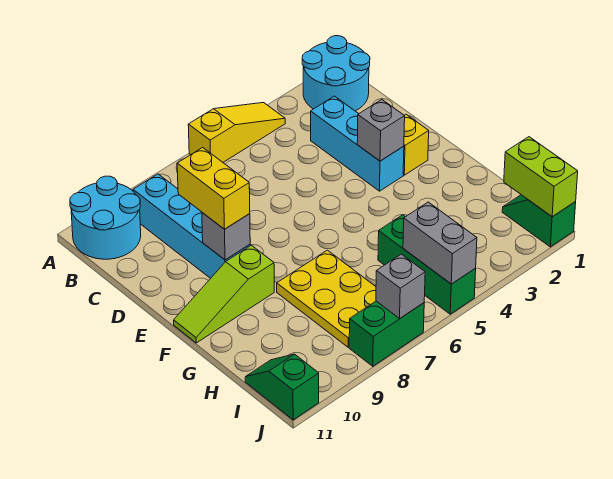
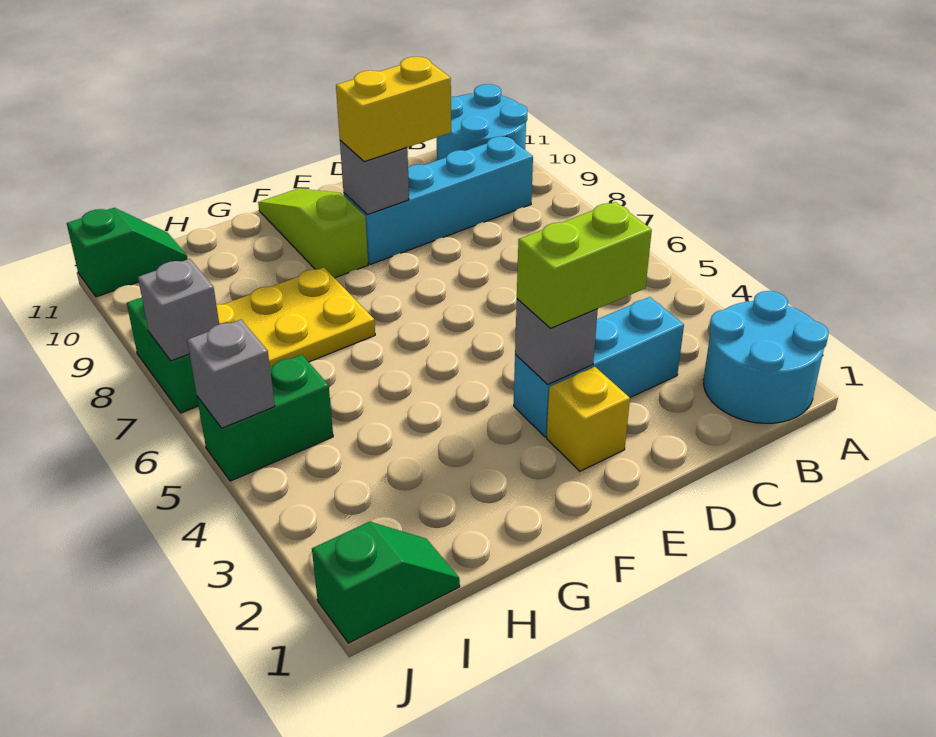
yellow slope A4:A6 level 1 top 6 -> none
green brick H5:J5 level 1 -> green brick I5:J5 level 1
lime brick I1:J1 level 2 -> lime brick D3:E3 level 3
grey brick I5:J5 level 2 -> grey brick J5 level 2

